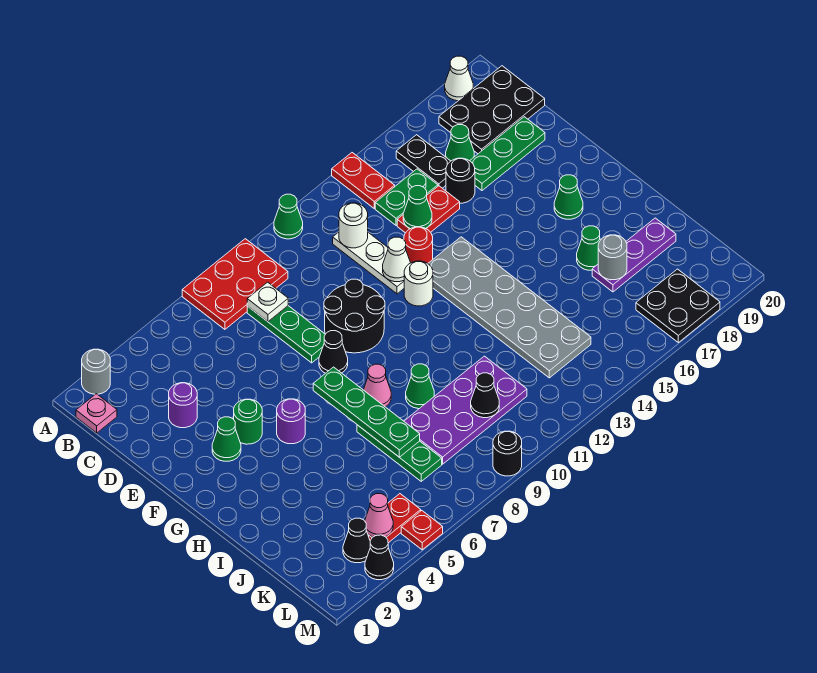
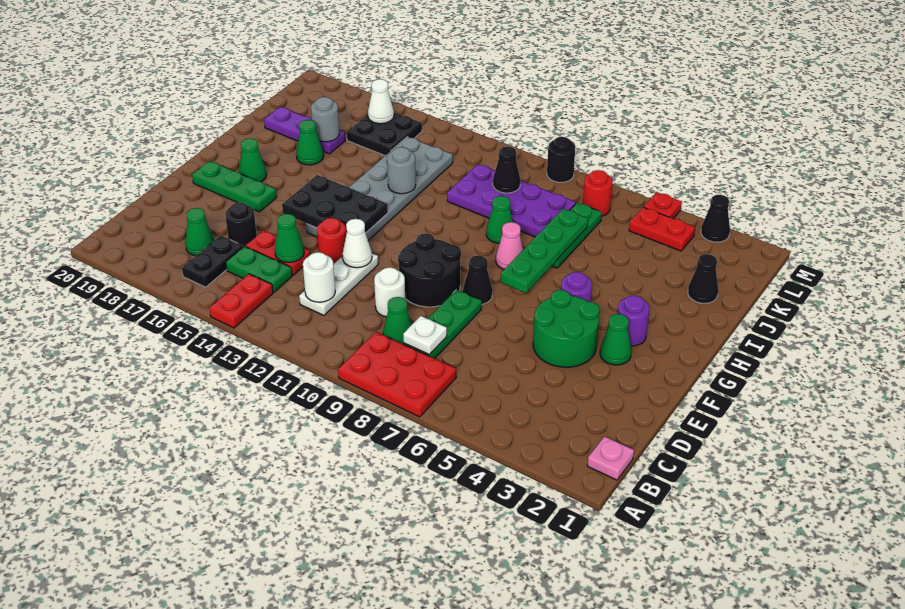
grey round brick A2 level 1 -> grey round brick I13 level 2
green cone A11 level 1 -> green cone C9 level 1
white cone A19 level 1 -> white cone L16 level 2
black plate B18:C20 level 1 -> black plate F13:G15 level 2
purple round brick D3 level 1 -> purple round brick G3 level 1
green plate D17:D19 level 1 -> green plate F17:F19 level 1
green round brick F4 level 1 -> green round brick E4:F5 level 1
white round brick F12 level 1 -> white round brick D10 level 1
black cone L3 level 1 -> black cone J2 level 1
pink cone L4 level 2 -> none
none -> red round brick L7 level 1
black plate L17:M18 level 1 -> black plate K15:L16 level 1

